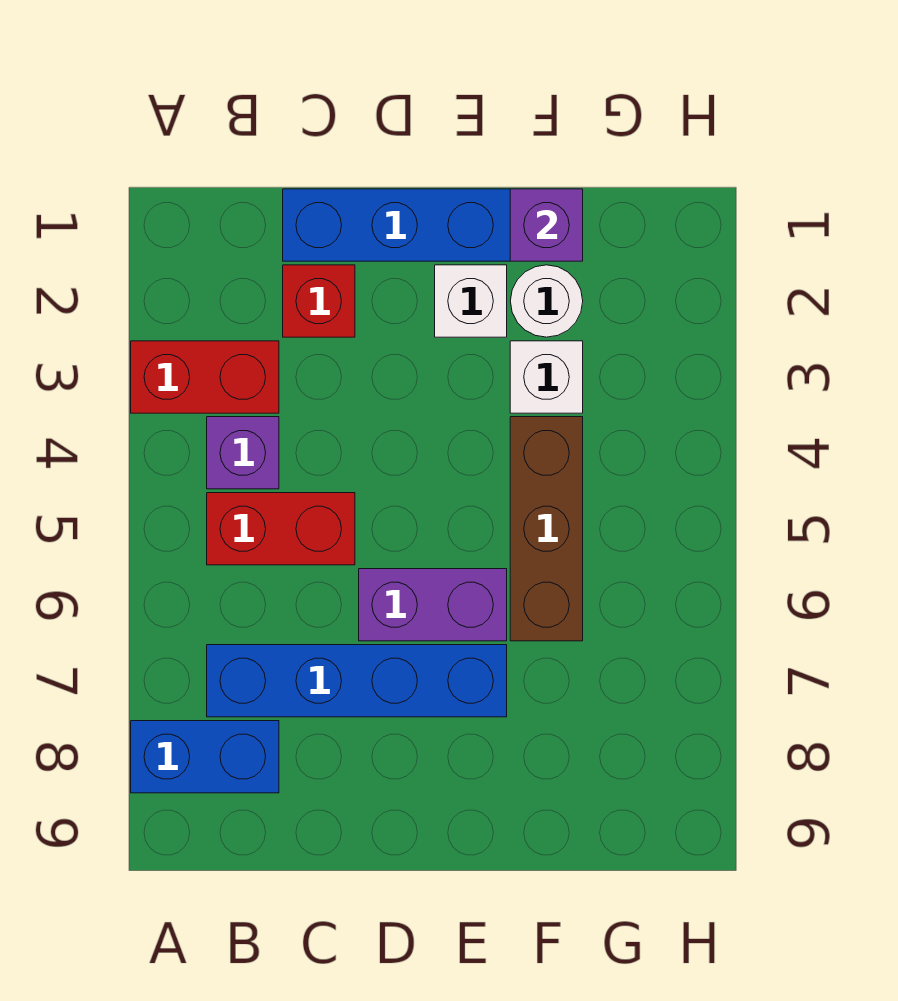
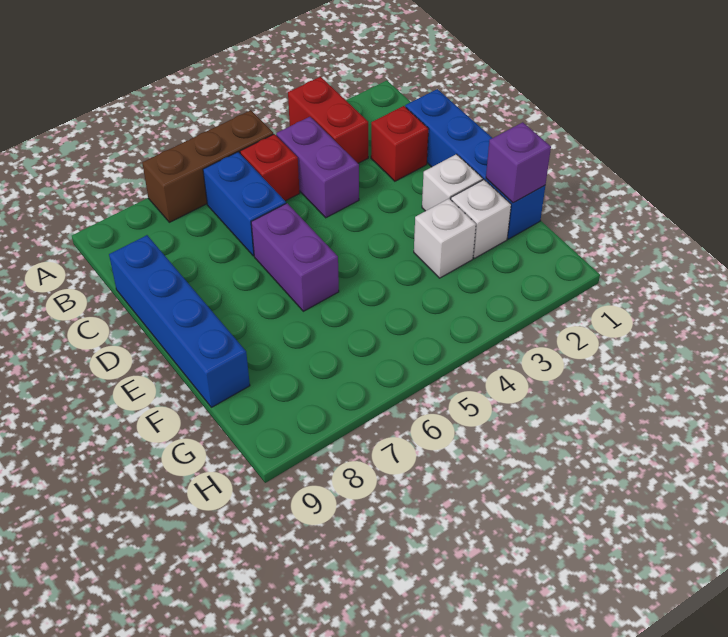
blue brick A8:B8 level 1 -> blue brick B6:C6 level 1
purple brick B4 level 1 -> purple brick B4:C4 level 1
red brick B5:C5 level 1 -> red brick B5 level 1
blue brick B7:E7 level 1 -> blue brick C9:F9 level 1
white round brick F2 level 1 -> white brick F2 level 1
brown brick F4:F6 level 1 -> brown brick A5:A7 level 1

